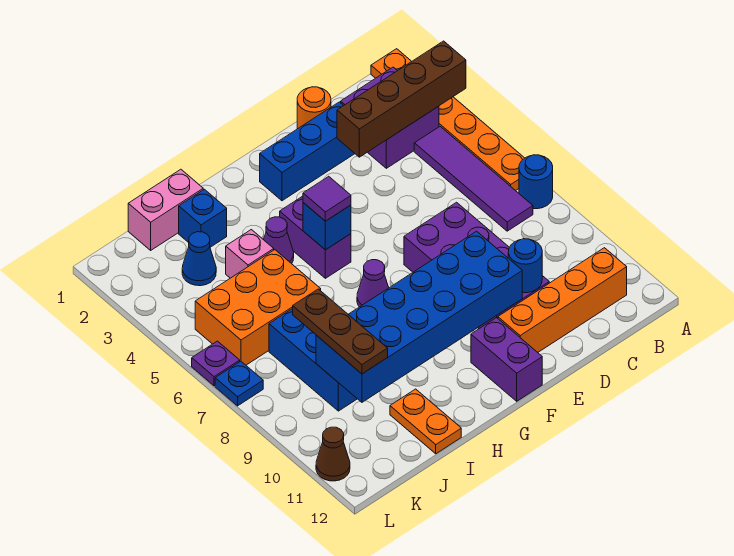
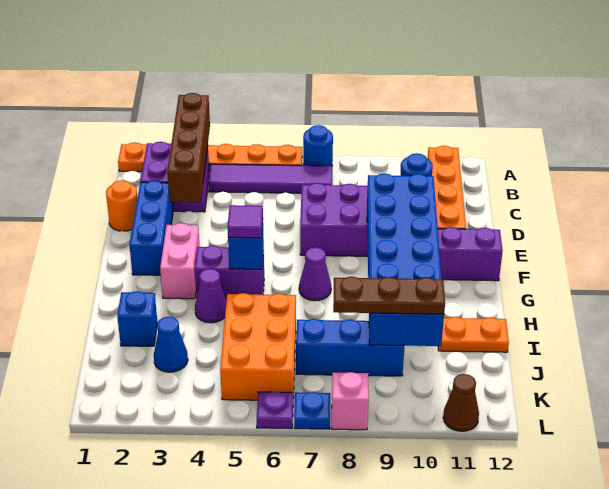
pink brick I1:J1 level 1 -> pink brick F3:G3 level 1
pink brick I4 level 1 -> pink brick L8 level 1

